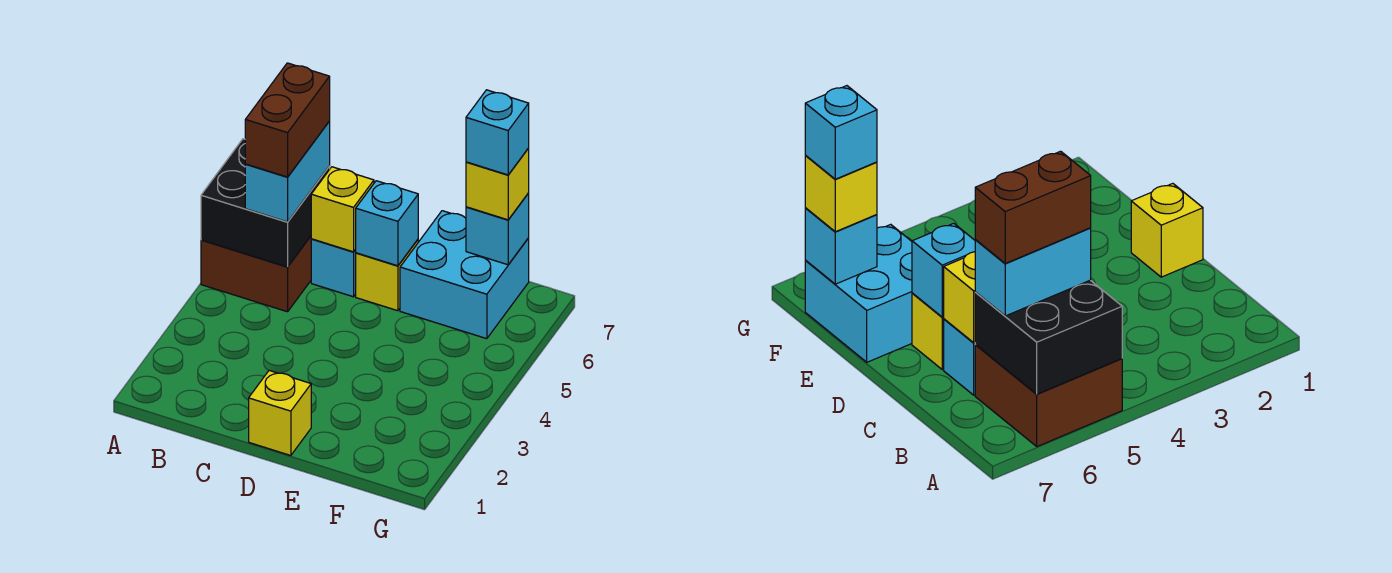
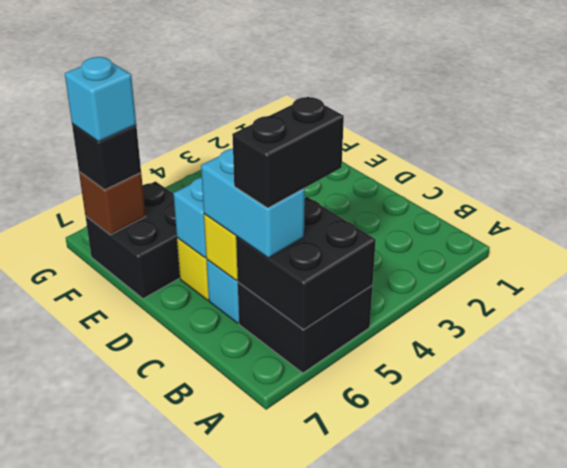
brown brick A5:B6 level 1 -> black brick A5:B6 level 1
cyan brick B5:B6 level 3 -> cyan brick B6:C6 level 3
brown brick B5:B6 level 4 -> black brick B5:B6 level 4
yellow brick D1 level 1 -> none
cyan brick E6:F7 level 1 -> black brick E6:F7 level 1
cyan brick F7 level 2 -> brown brick F7 level 2
yellow brick F7 level 3 -> black brick F7 level 3

